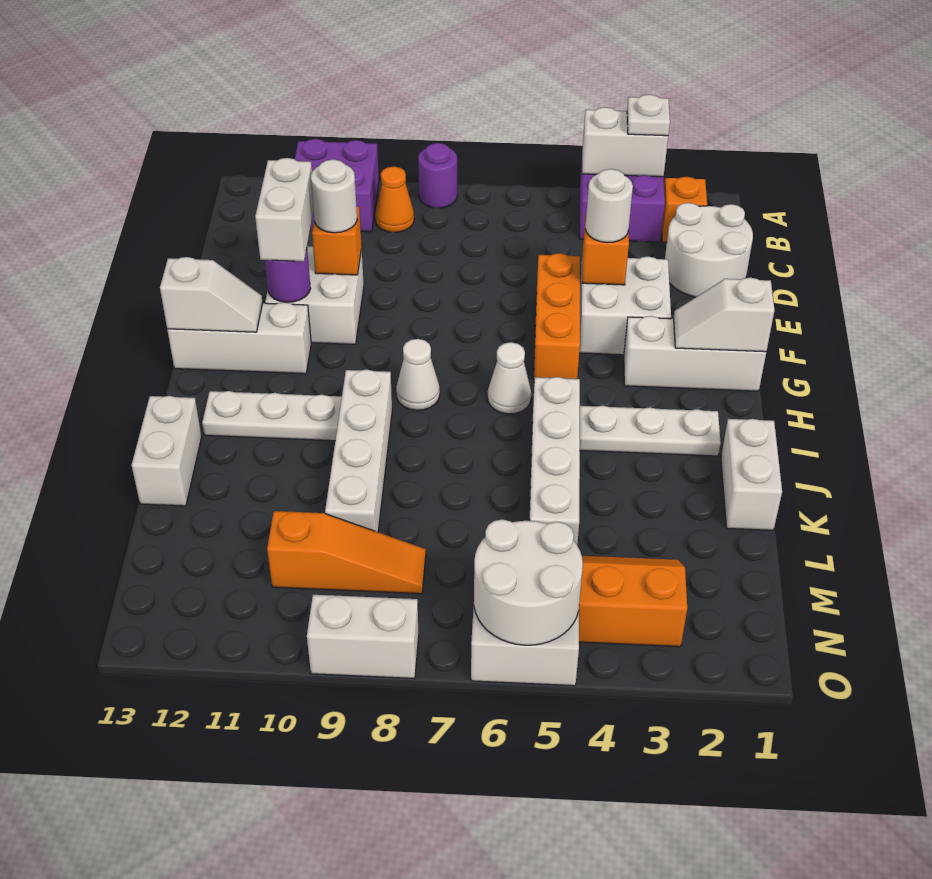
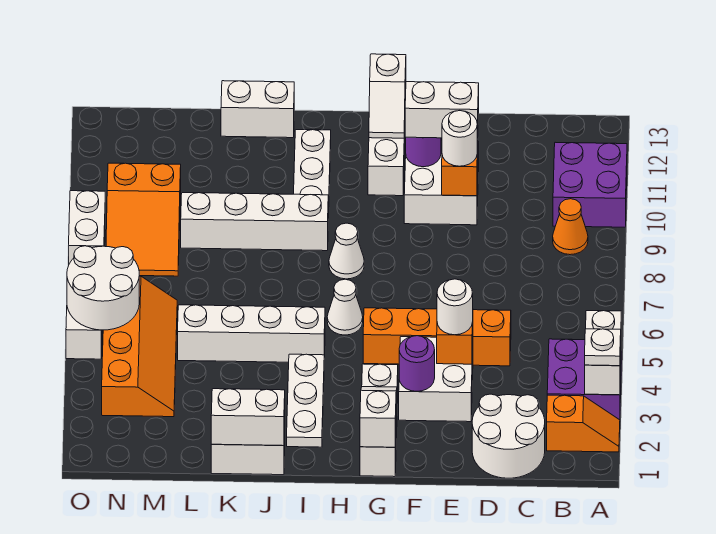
purple round brick A8 level 1 -> purple round brick F3 level 2
orange brick E5:G5 level 1 -> orange brick D5:G5 level 1
none -> white brick J1:K1 level 2
orange slope M8:M10 level 1 top 10 -> orange slope M8:N10 level 1 top 10

